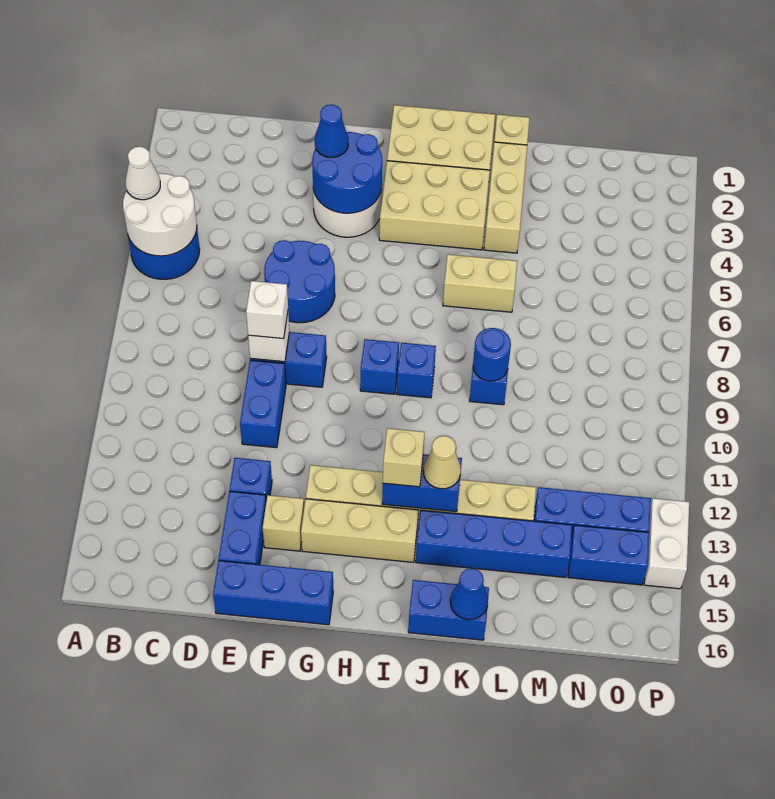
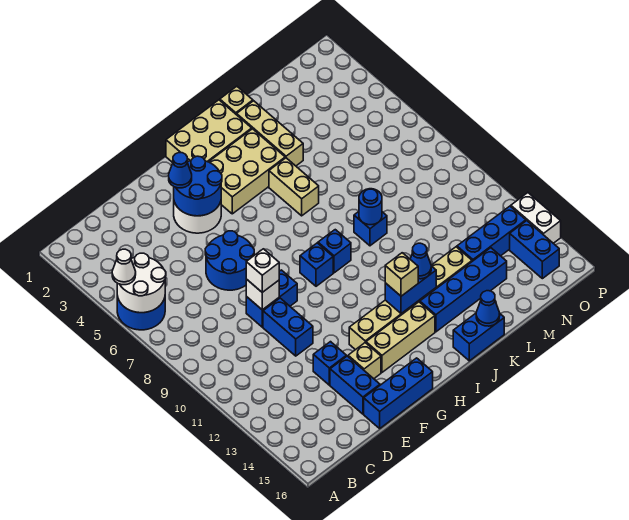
tan brick J6:K6 level 1 -> tan brick J5:J6 level 1
tan cone J13 level 3 -> blue cone J13 level 3
blue brick N14:O14 level 1 -> blue brick O14:O15 level 1

